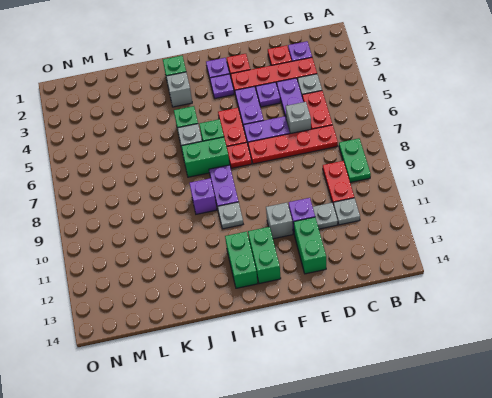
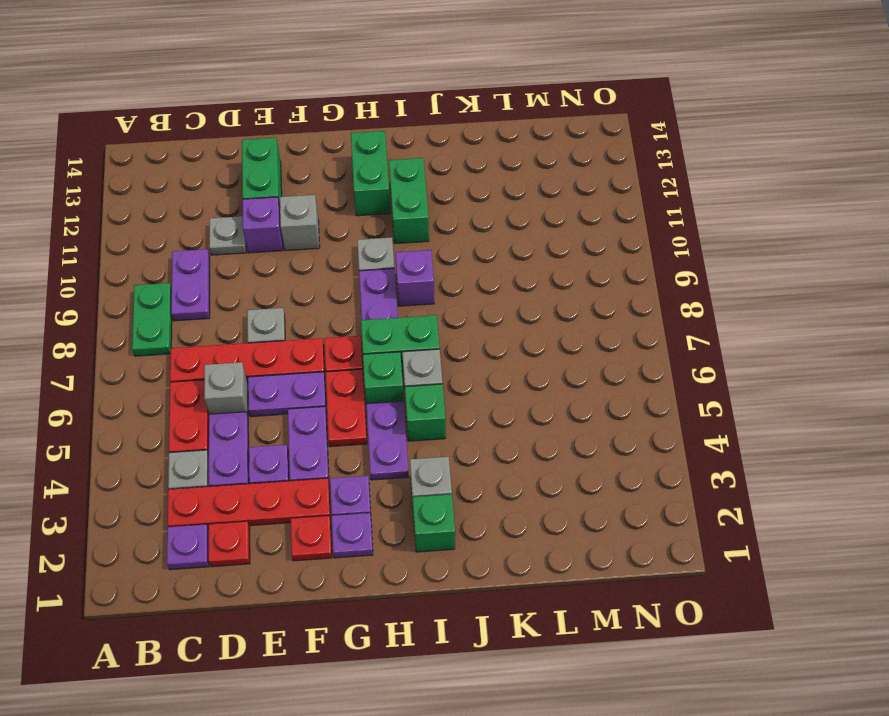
red plate C9:C10 level 1 -> purple plate C9:C10 level 1
grey plate C11 level 1 -> grey plate E8 level 1
green brick G12:G13 level 1 -> green brick I11:I12 level 1
none -> purple plate H4:H5 level 1

